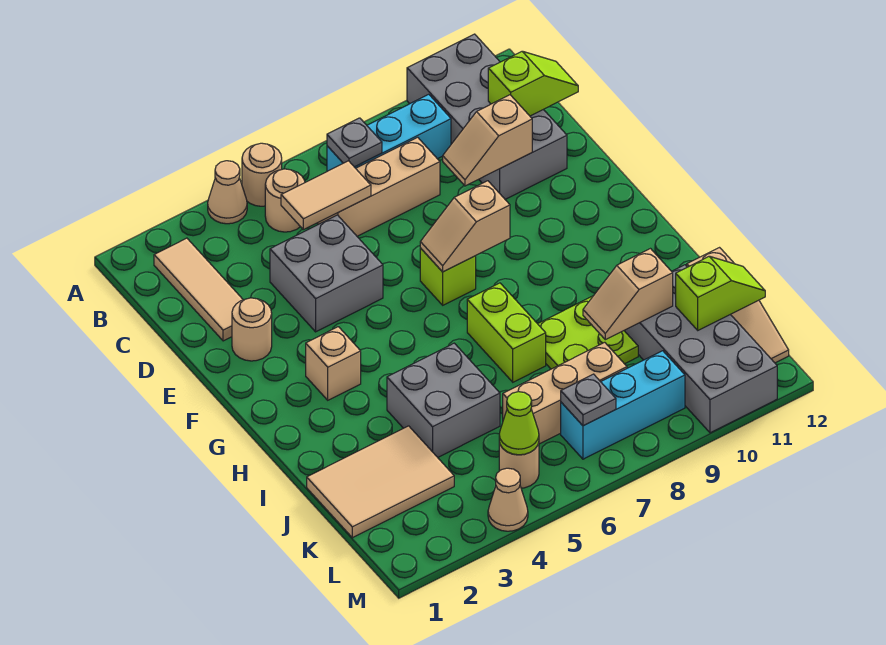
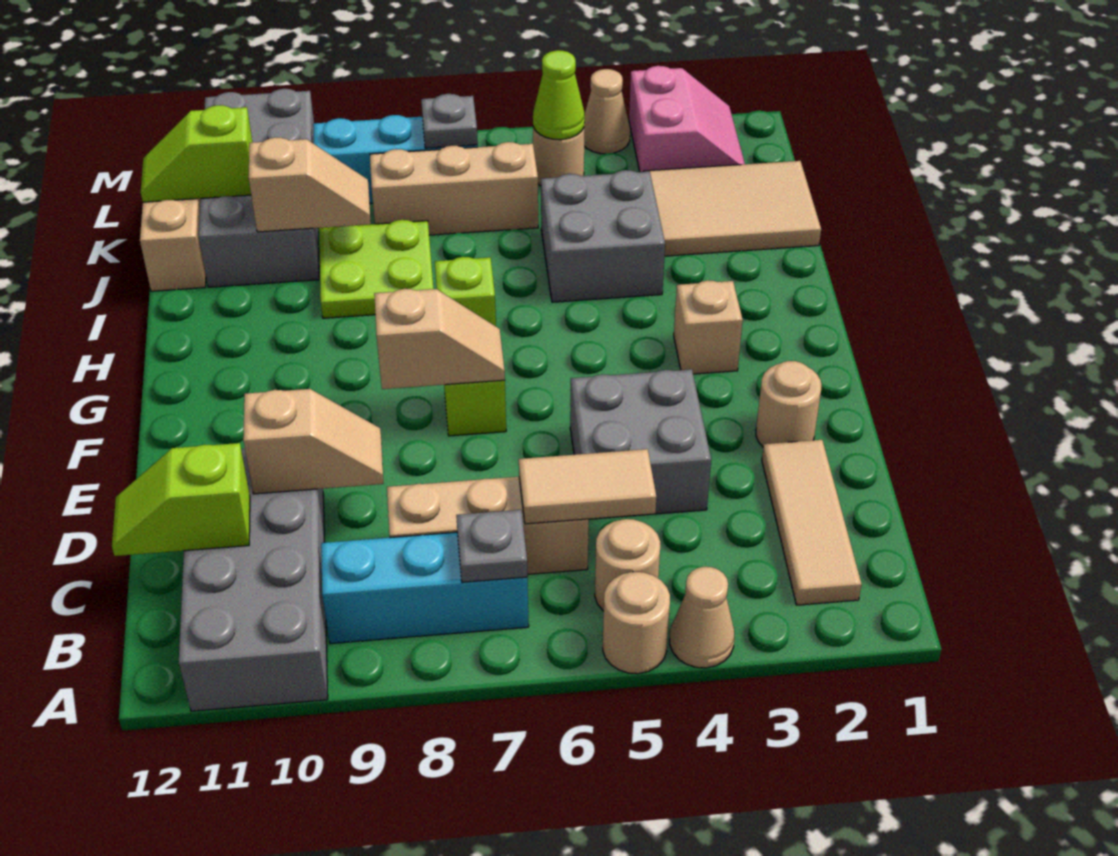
lime brick H7:I7 level 1 -> lime brick H7 level 1
none -> pink slope L2:M3 level 1 top 3

